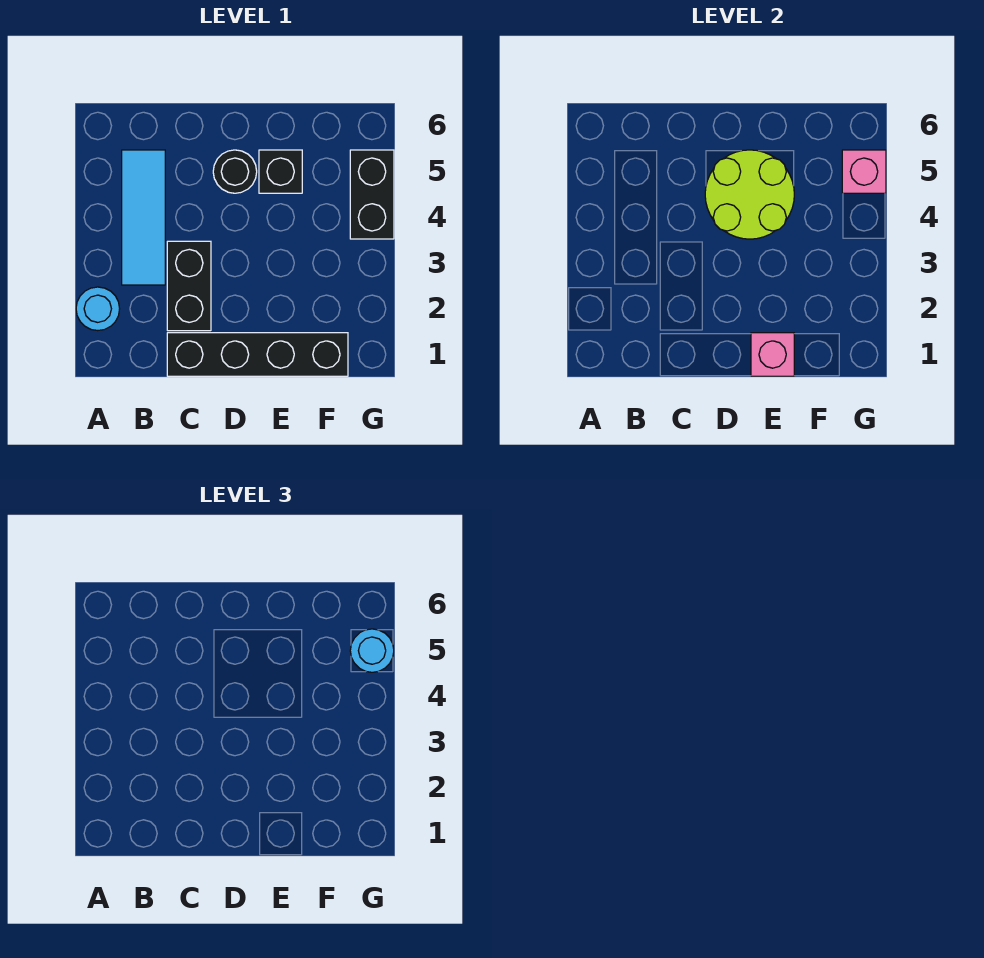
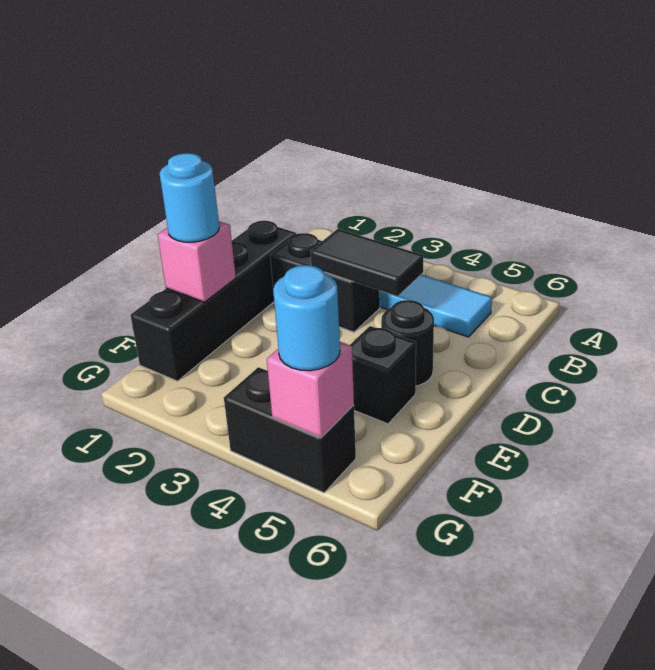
cyan round brick A2 level 1 -> cyan round brick E1 level 3
none -> black tile C3:C4 level 2
lime round brick D4:E5 level 2 -> none

